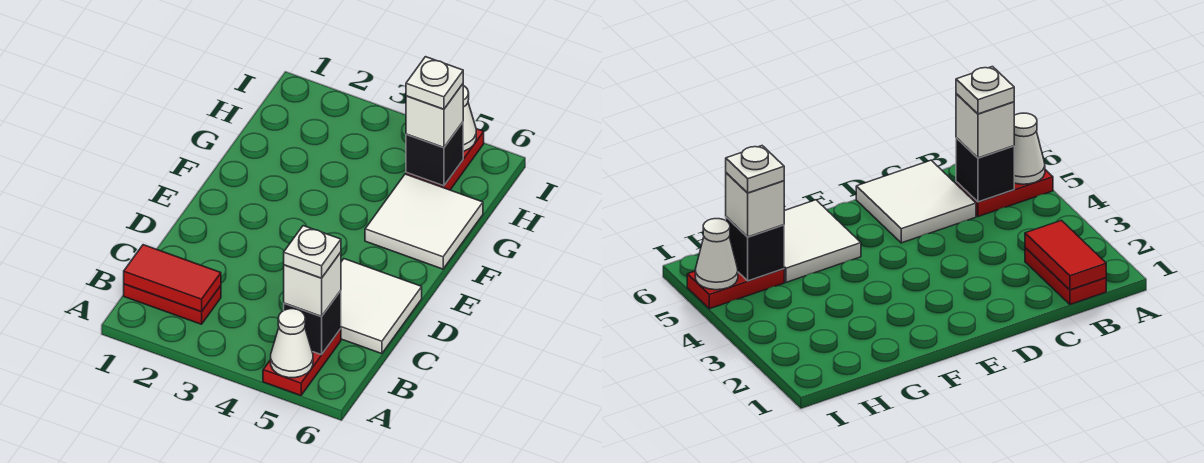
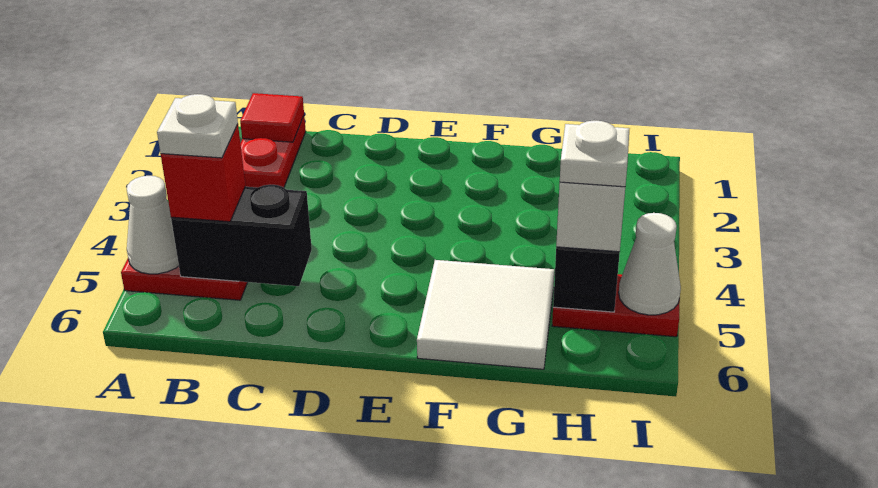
red tile B1:B2 level 2 -> red tile B1 level 2
black brick B5 level 2 -> black brick B5:C5 level 2
white brick B5 level 3 -> red brick B5 level 3
white tile C5:D6 level 1 -> none

